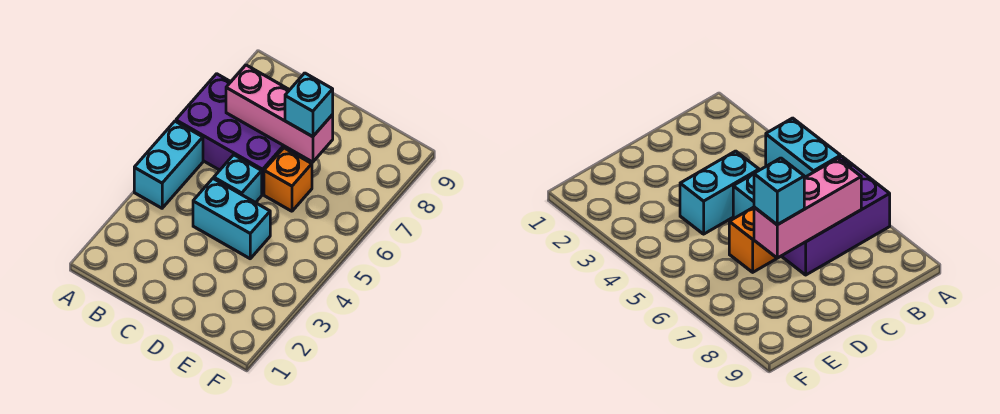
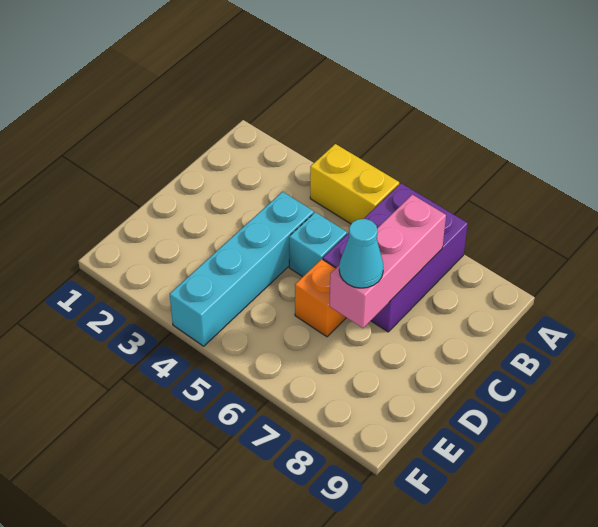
cyan brick A4:A5 level 1 -> yellow brick A4:A5 level 1
cyan brick C4:D4 level 1 -> cyan brick C4:F4 level 1
cyan brick D7 level 3 -> cyan cone D7 level 3

